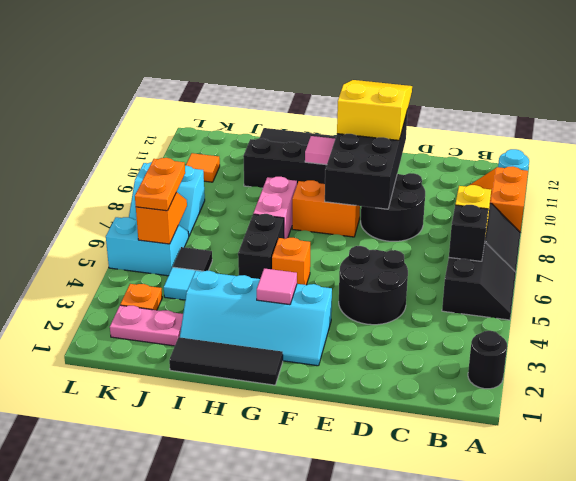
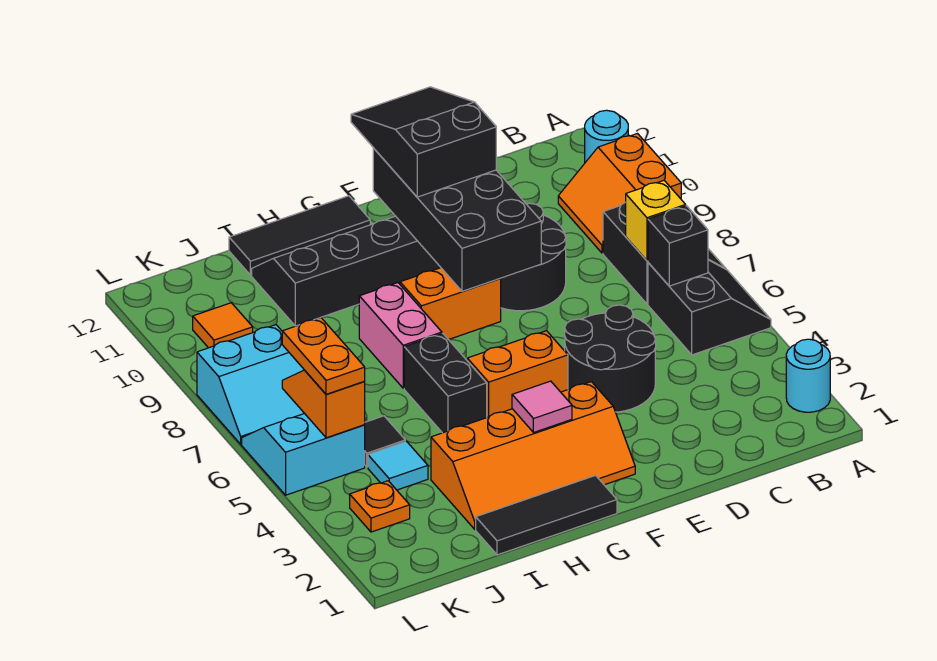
black round brick A2 level 1 -> cyan round brick A2 level 1
yellow slope E10:F12 level 3 top 10 -> black slope E10:F12 level 3 top 10
cyan slope F2:I3 level 1 top 3 -> orange slope F2:I3 level 1 top 3
orange brick G5 level 1 -> orange brick F5:G5 level 1
pink tile G10 level 2 -> none
pink plate J2:K2 level 1 -> none

